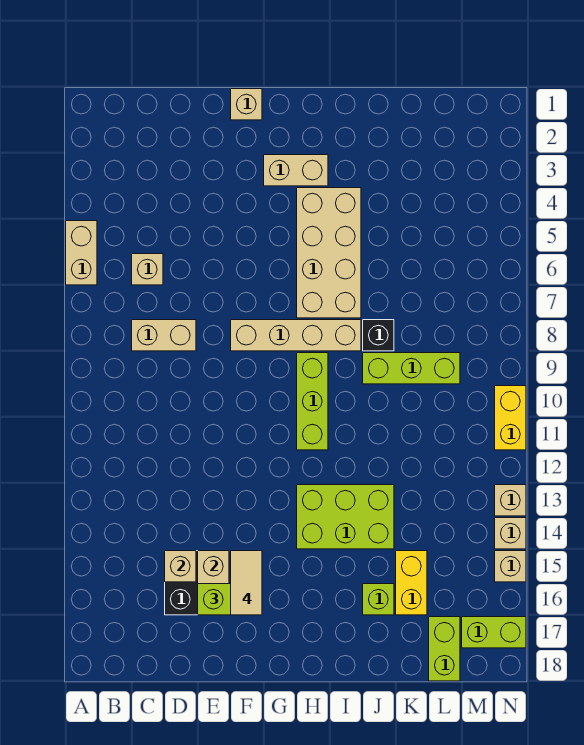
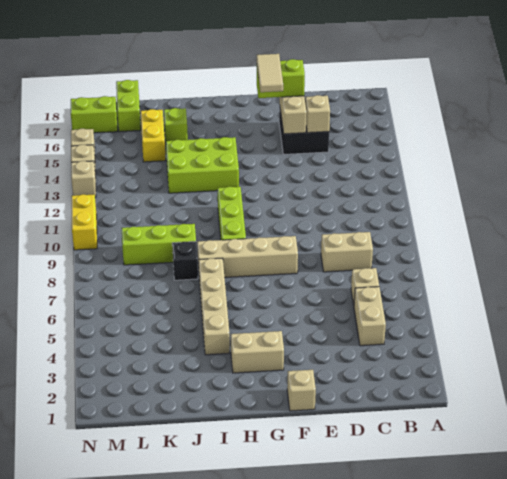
tan brick A5:A6 level 1 -> tan brick C4:C5 level 1
tan brick H4:I7 level 1 -> tan brick I4:I7 level 1

